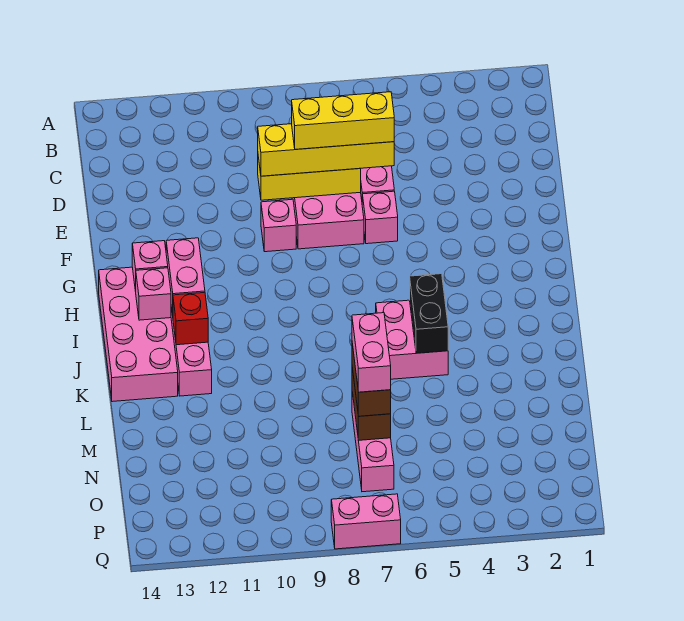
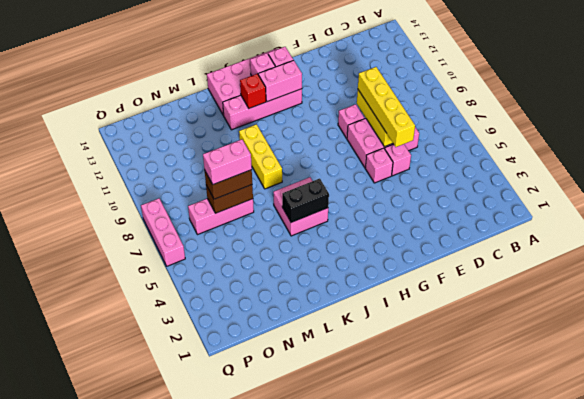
yellow brick E6:E8 level 4 -> yellow brick K8:K10 level 1
pink brick Q7:Q8 level 1 -> pink brick Q6:Q8 level 1

